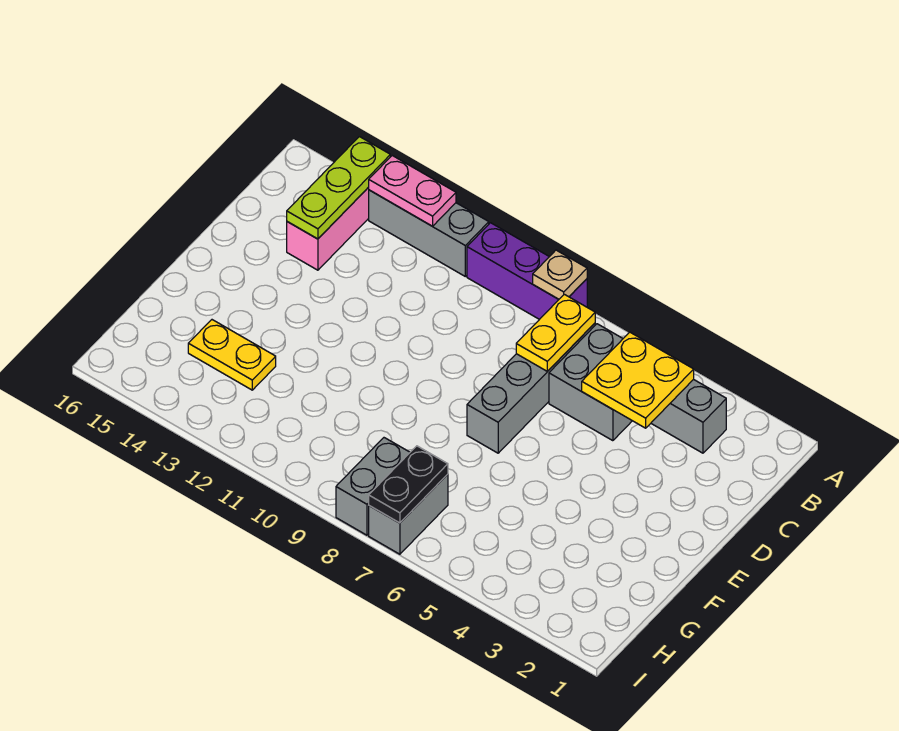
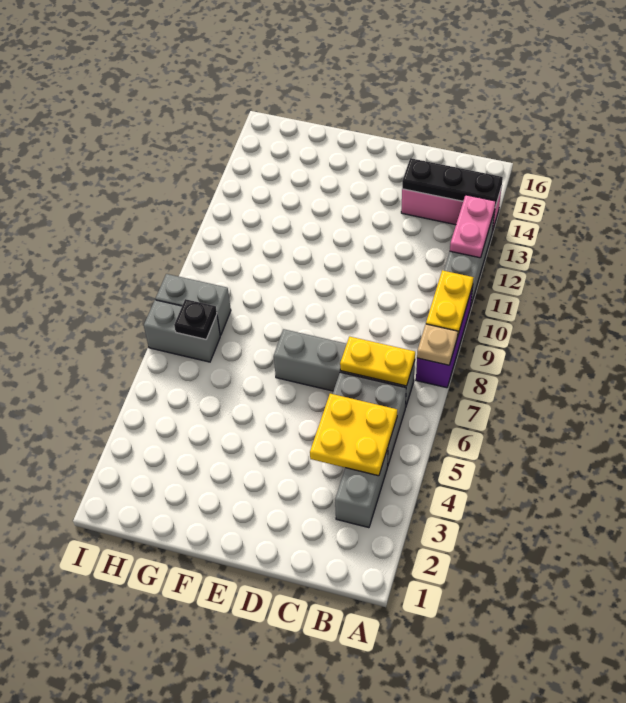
lime plate A14:C14 level 2 -> black plate A14:C14 level 2
yellow plate G13:G14 level 1 -> yellow plate A9:A10 level 2
black plate H7:I7 level 2 -> black plate H7 level 2

